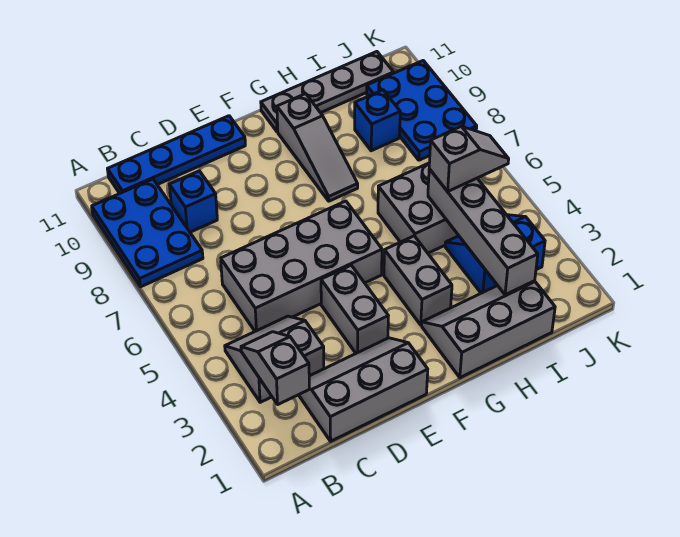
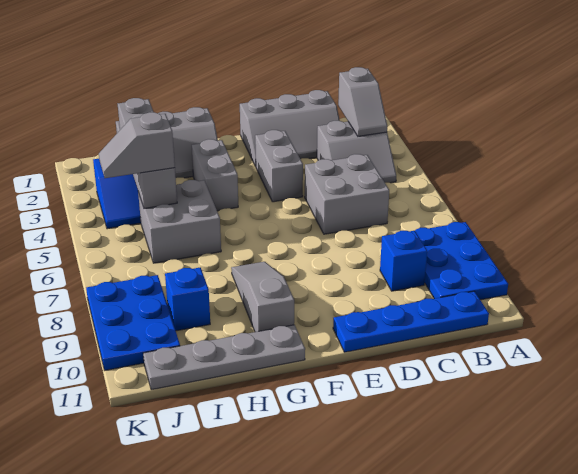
grey brick C5:F6 level 1 -> grey brick C5:D6 level 1

